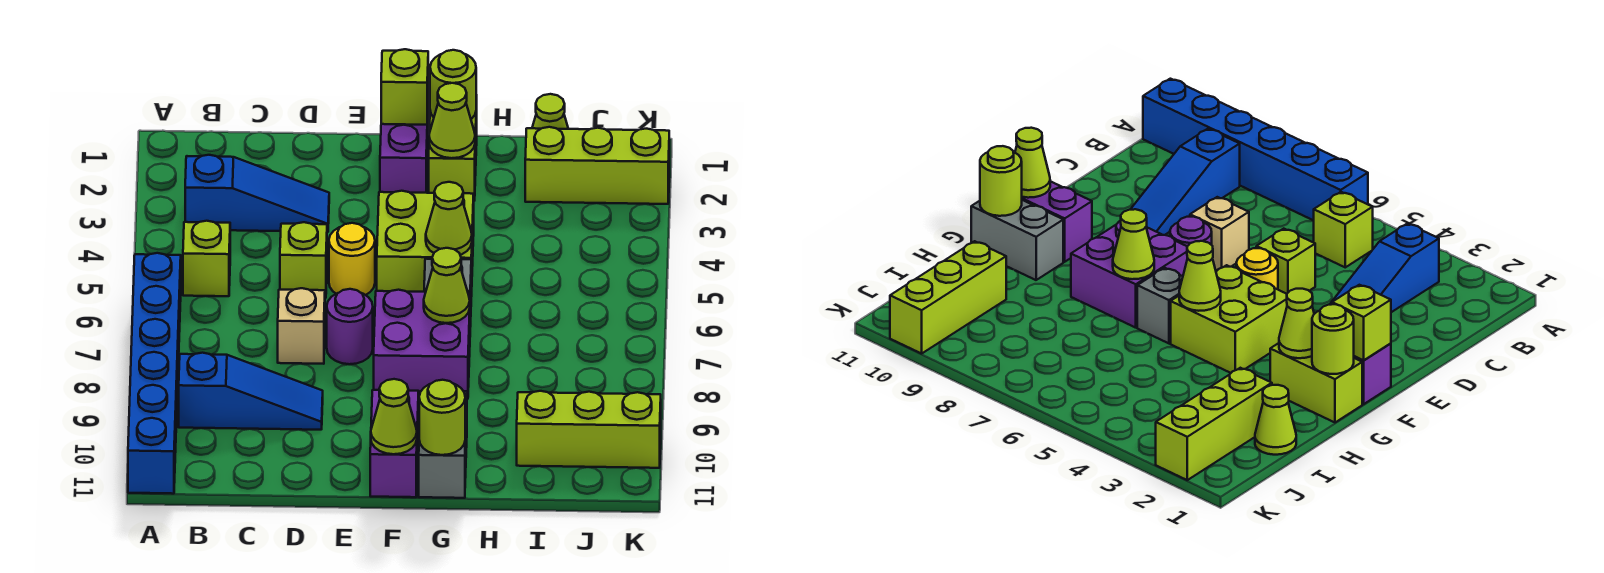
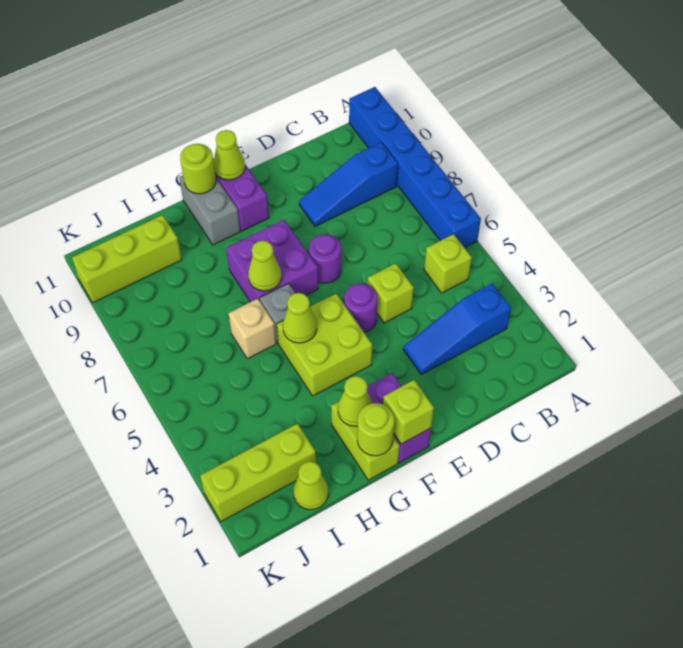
tan brick D7 level 1 -> tan brick H6 level 1
yellow round brick E5 level 1 -> purple round brick E5 level 1

